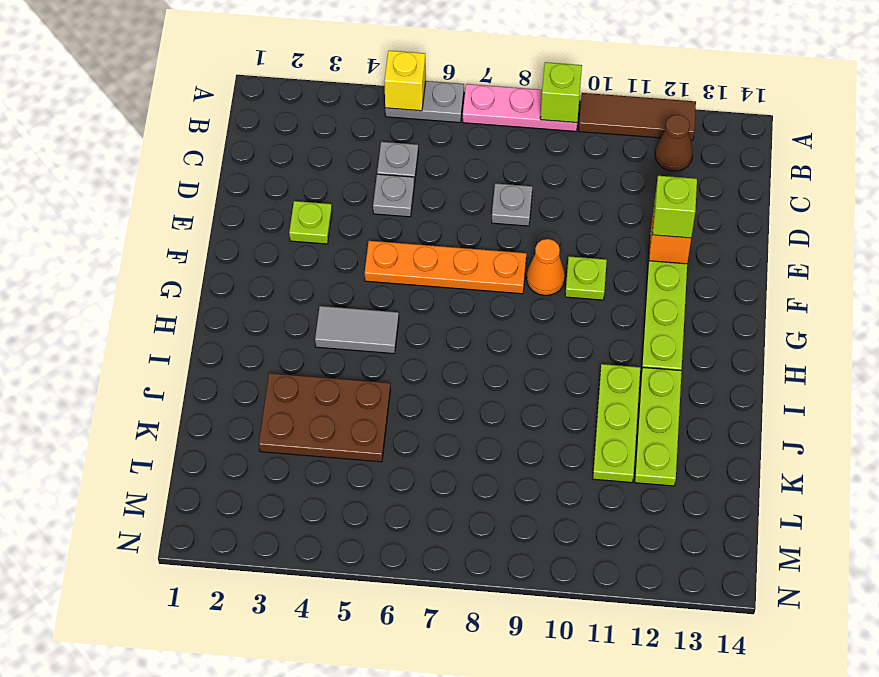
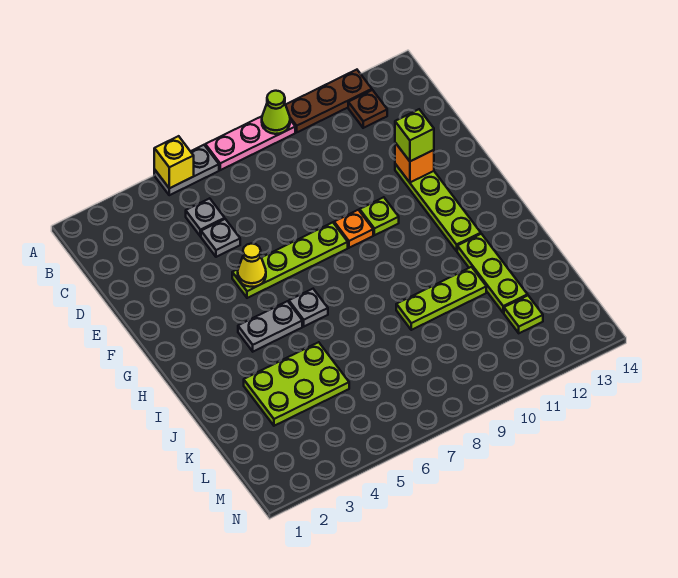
lime brick A9 level 2 -> lime cone A9 level 2
brown tile A10:A12 level 1 -> brown plate A10:A12 level 1
brown cone B12 level 1 -> brown plate B12 level 1
grey plate D8 level 1 -> grey plate H6 level 1
lime plate E3 level 1 -> lime plate L12 level 1
orange plate F5:F8 level 1 -> lime plate F5:F8 level 1
none -> yellow cone F5 level 2
orange cone F9 level 1 -> orange plate F9 level 1
grey tile H4:H5 level 1 -> grey plate H4:H5 level 1
lime plate I11:K11 level 1 -> lime plate J9:J11 level 1
brown plate J3:K5 level 1 -> lime plate J3:K5 level 1

